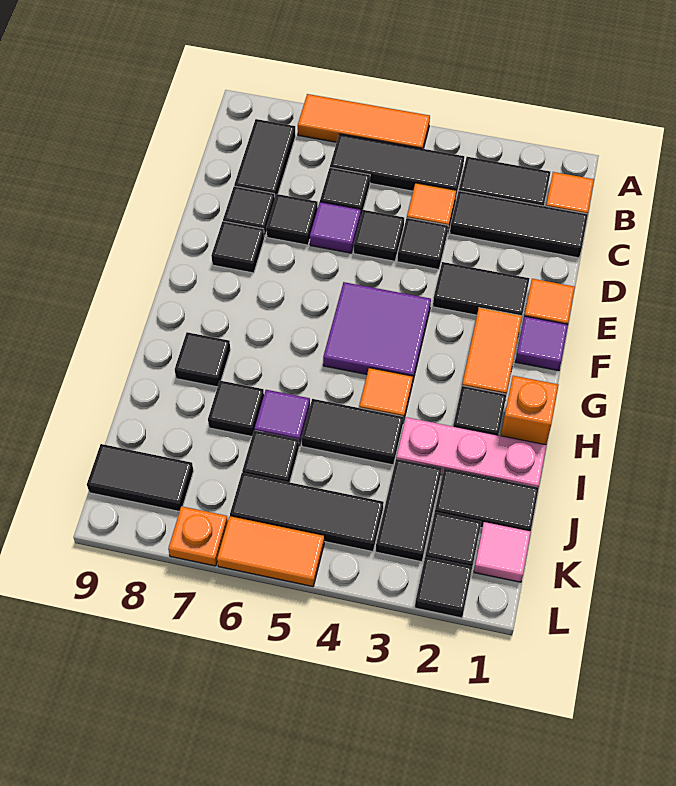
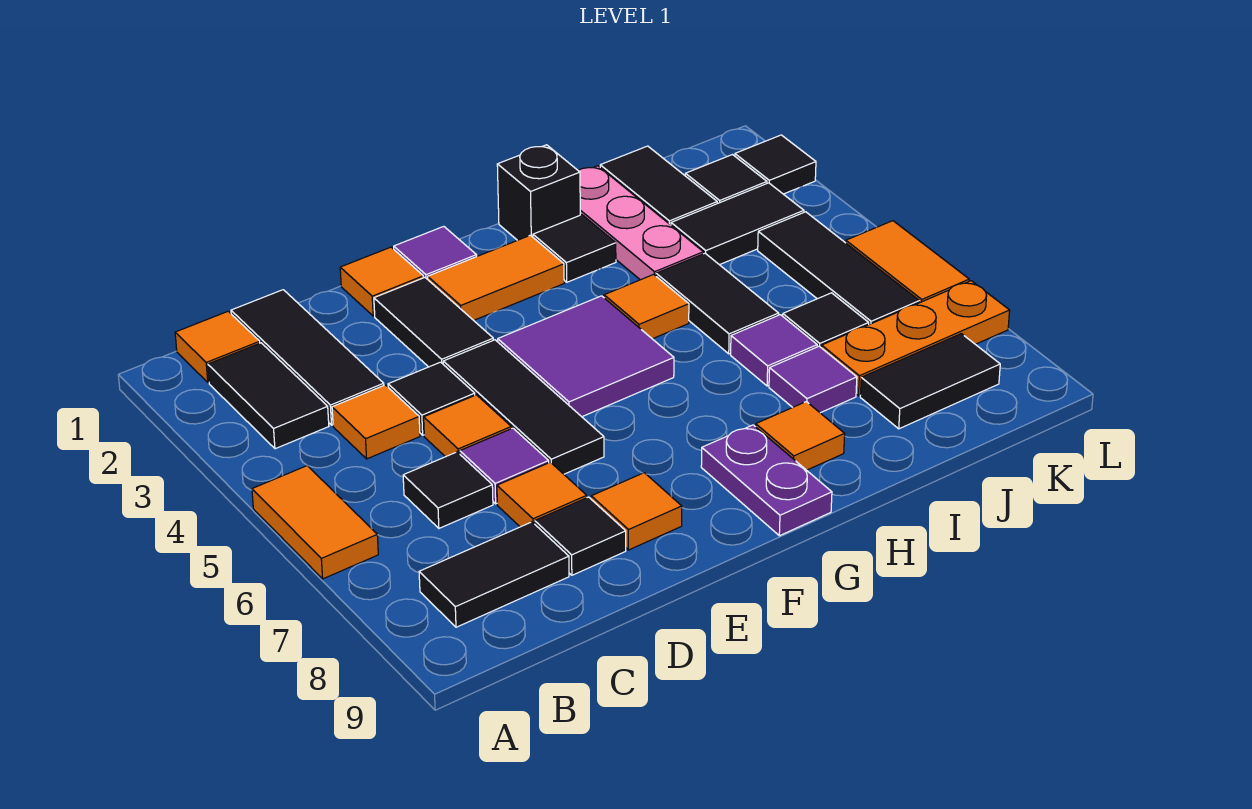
orange tile A5:A7 level 1 -> orange tile A5:A6 level 1
black tile B4:B6 level 1 -> black tile E4:E6 level 1
black tile D5 level 1 -> orange tile D5 level 1
black tile D7 level 1 -> orange tile D7 level 1
black tile E8 level 1 -> orange tile E8 level 1
none -> purple plate G8:G9 level 1
orange brick H1 level 1 -> black brick H1 level 1
black tile H8 level 1 -> orange tile H8 level 1
black tile I7 level 1 -> purple tile I7 level 1
pink tile K1 level 1 -> none
black tile K8:K9 level 1 -> black tile J8:K8 level 1
orange plate L7 level 1 -> orange plate J7:L7 level 1

